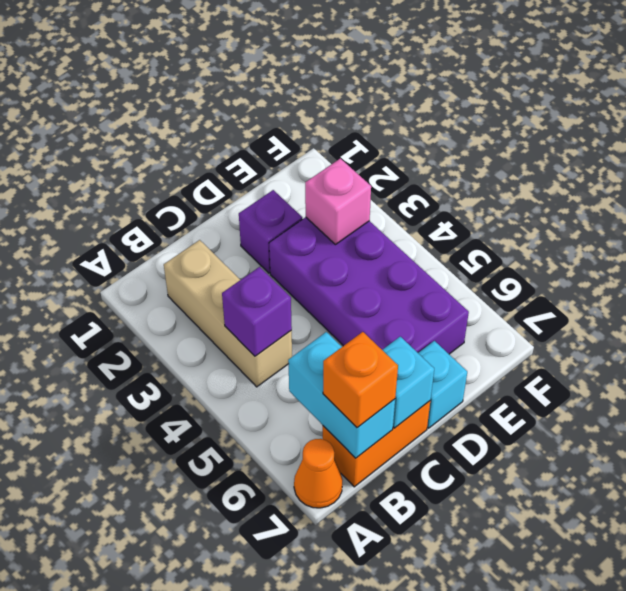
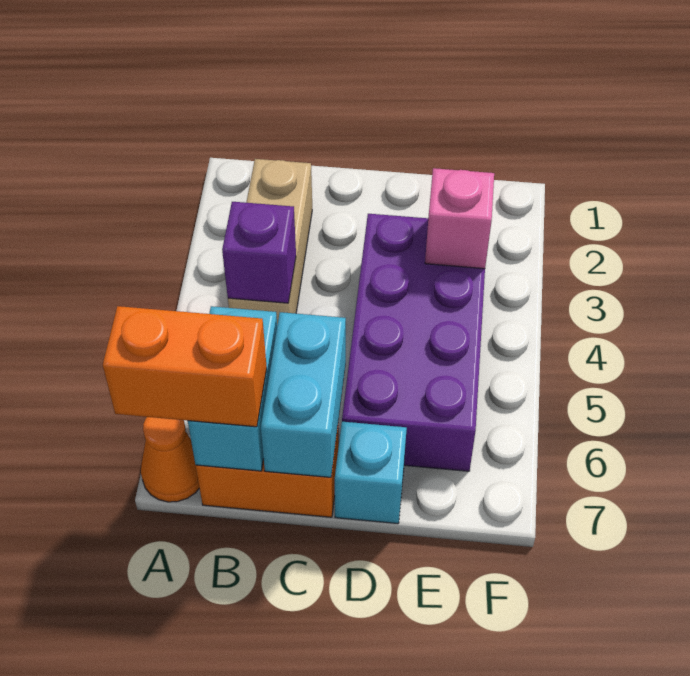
orange brick B7 level 3 -> orange brick A7:B7 level 3
cyan brick C7 level 2 -> cyan brick C6:C7 level 2
purple brick D2 level 1 -> none

